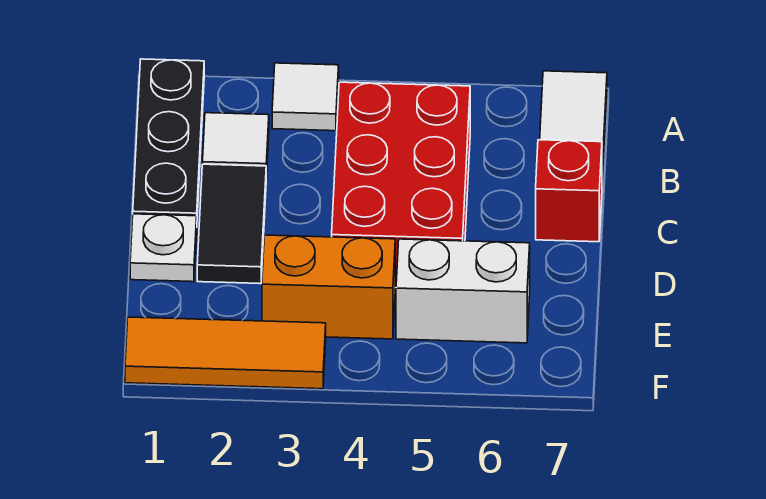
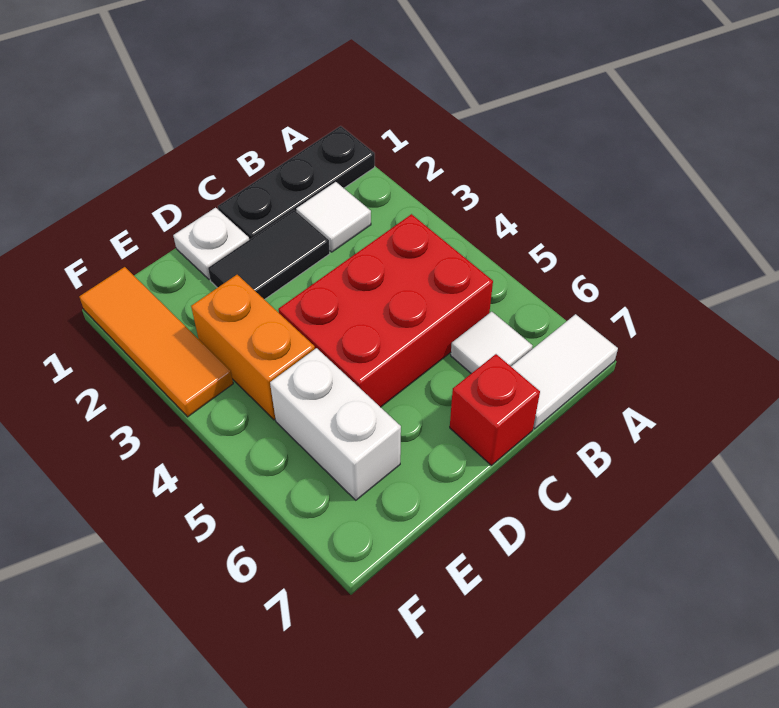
white tile A3 level 1 -> white tile B6 level 1

